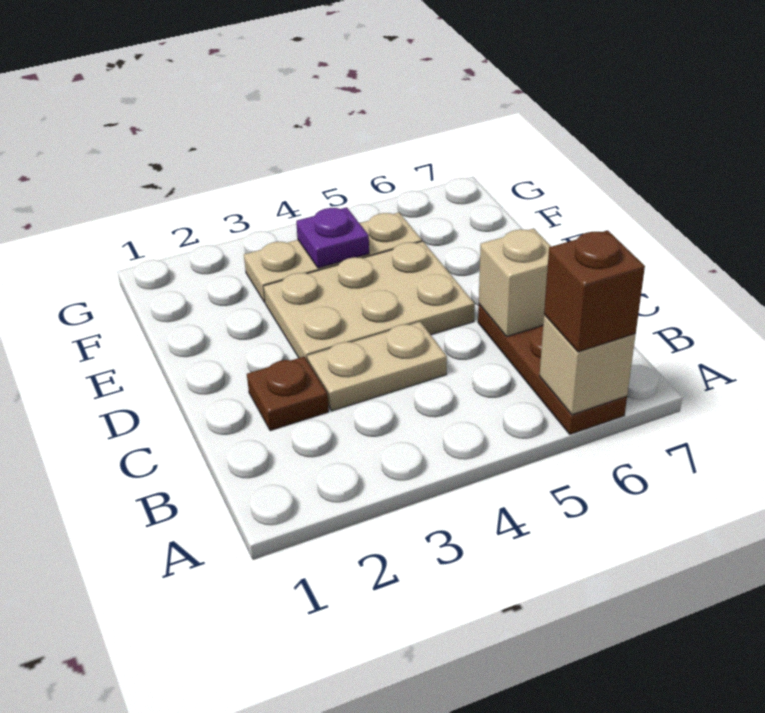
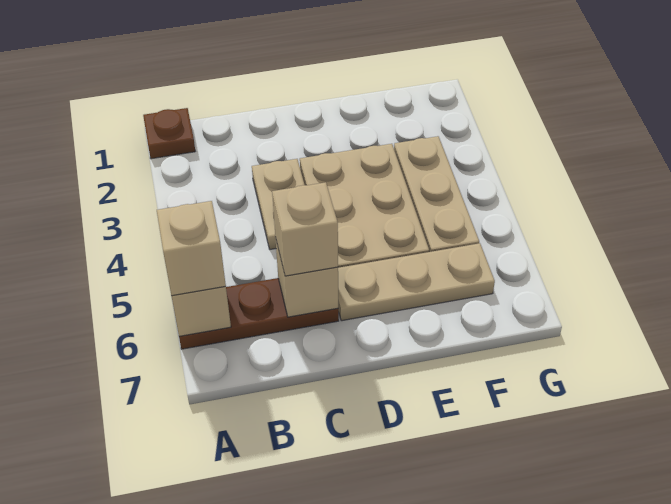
brown brick A6 level 3 -> tan brick A6 level 3
brown plate C2 level 1 -> brown plate A1 level 1
none -> tan brick C6 level 3
none -> tan plate D6:F6 level 1
purple plate F4 level 2 -> none

